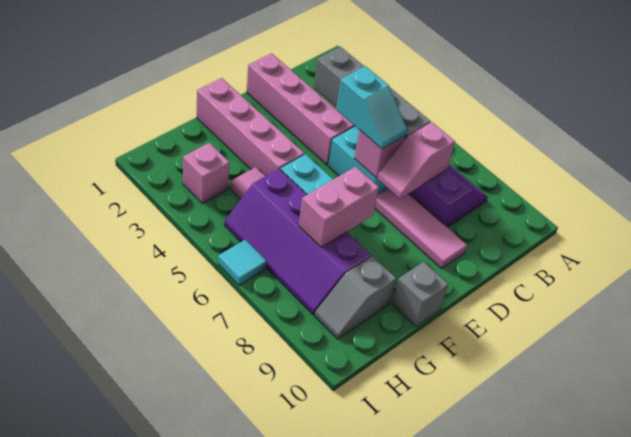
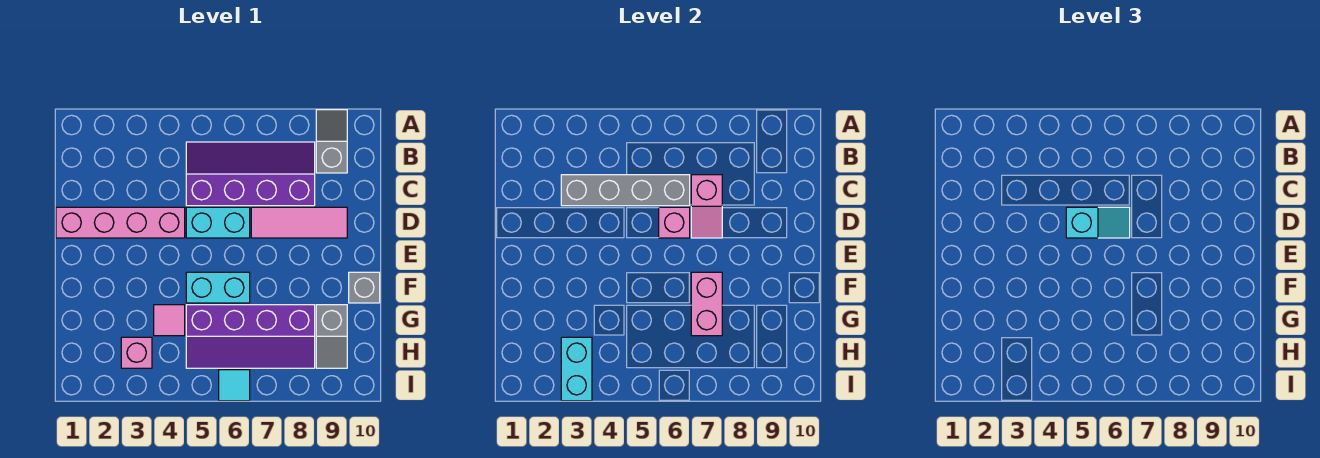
none -> grey slope A9:B9 level 1 top B
pink brick F1:F4 level 1 -> none
none -> cyan brick H3:I3 level 2

